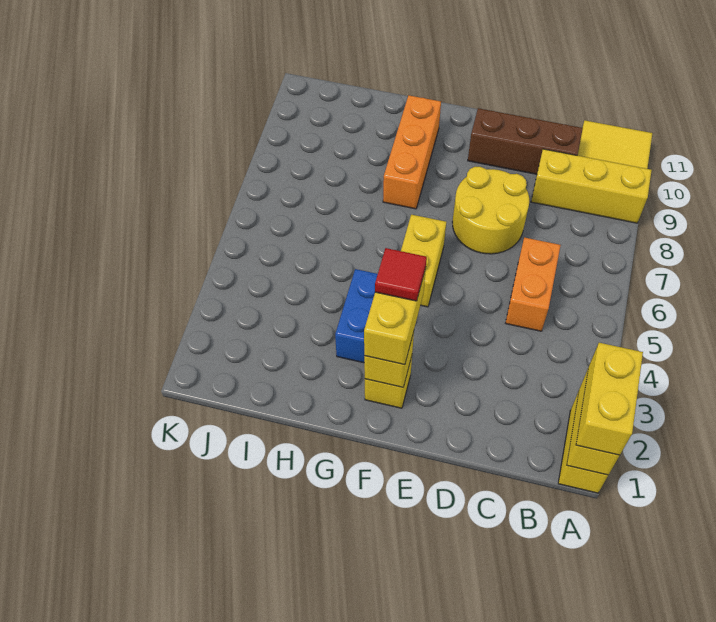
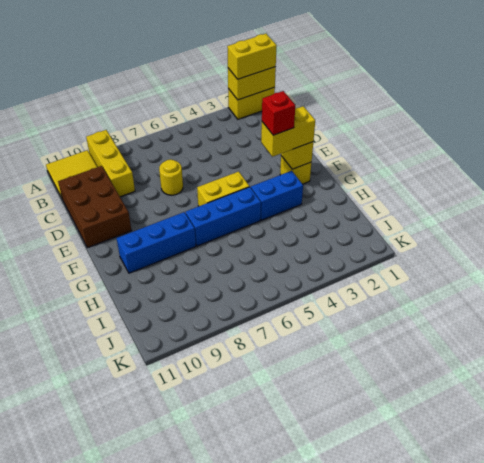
orange brick C5:C6 level 1 -> none
brown brick C10:E10 level 1 -> brown brick C10:E11 level 1
yellow round brick D7:E8 level 1 -> yellow round brick D7 level 1
red tile F3 level 4 -> red brick F3 level 4
none -> blue brick G5:G7 level 1
orange brick G8:G10 level 1 -> blue brick G8:G10 level 1

